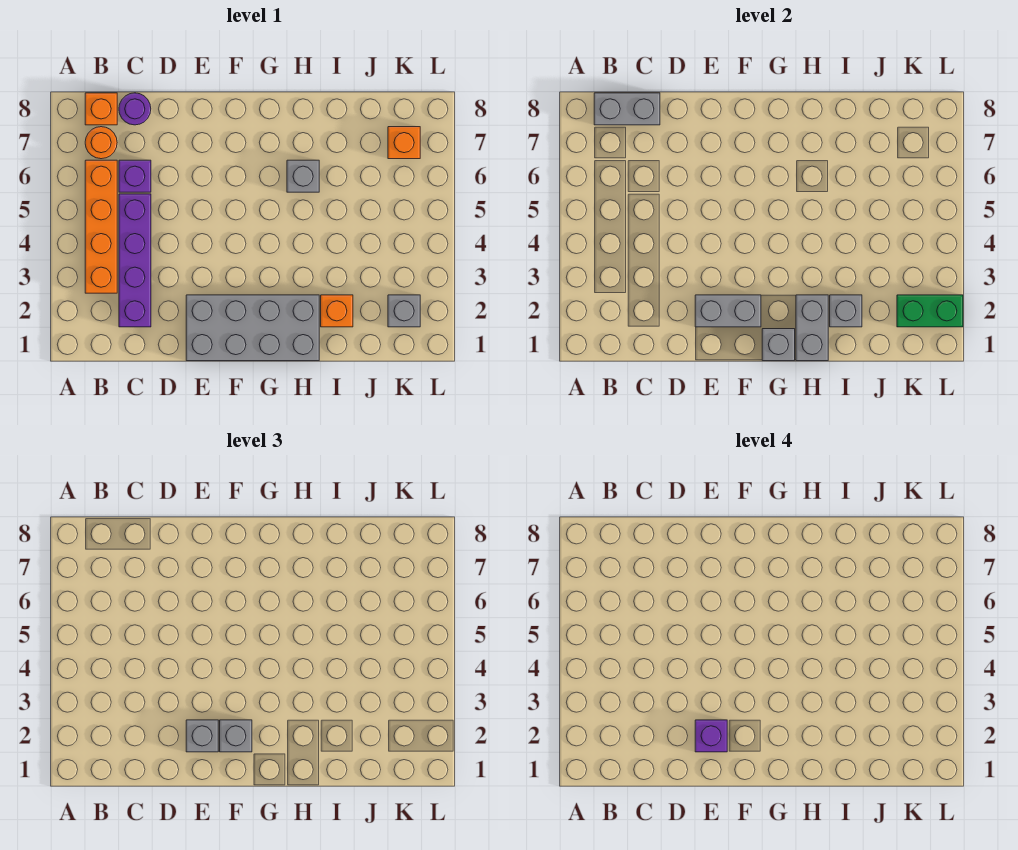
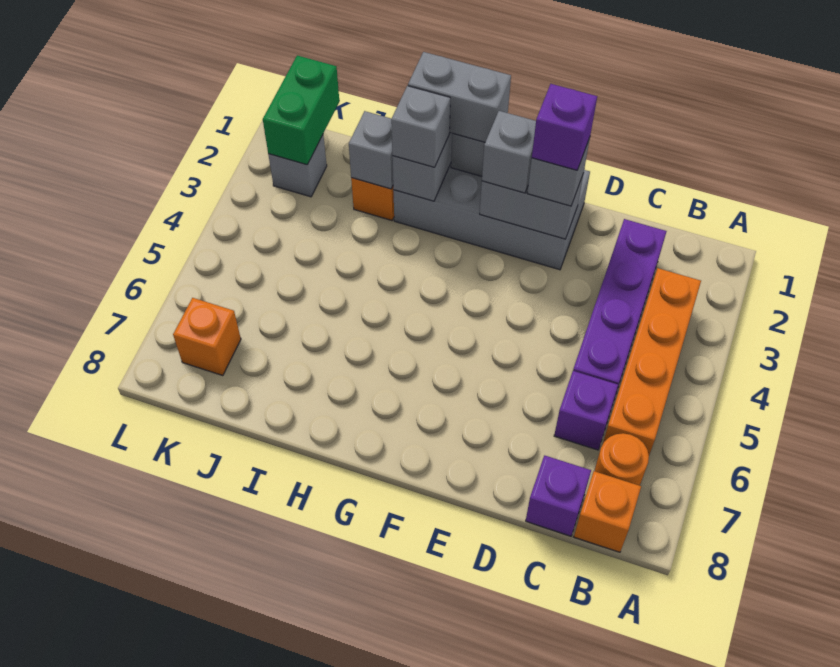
grey brick B8:C8 level 2 -> grey brick G1:H1 level 3
purple round brick C8 level 1 -> purple brick C8 level 1
grey brick H6 level 1 -> grey brick H2 level 3
green brick K2:L2 level 2 -> green brick K1:K2 level 2

